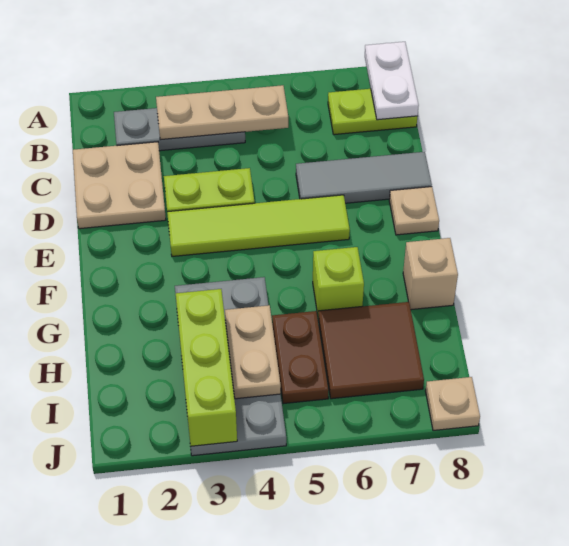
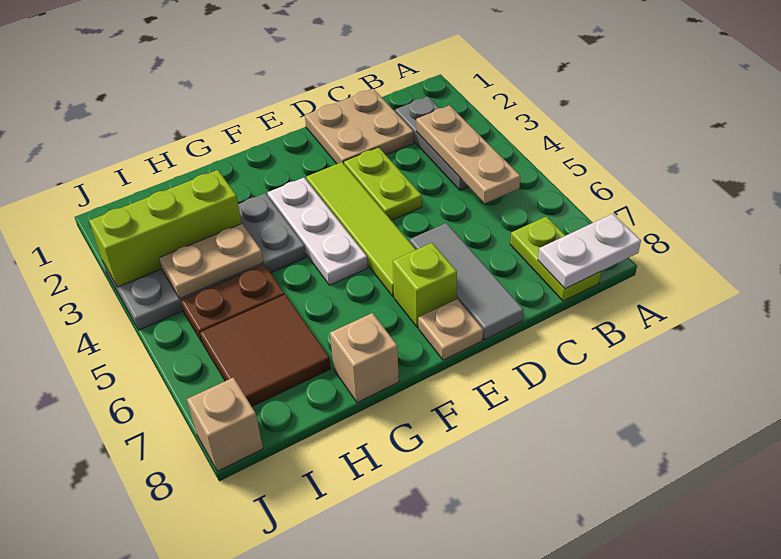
none -> white plate F3:F5 level 1
lime brick G6 level 1 -> lime brick E7 level 1
tan plate J8 level 1 -> tan brick J8 level 1

